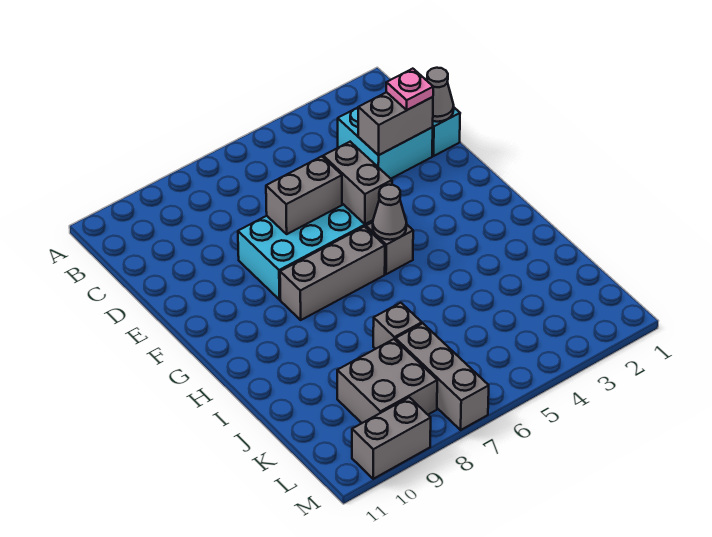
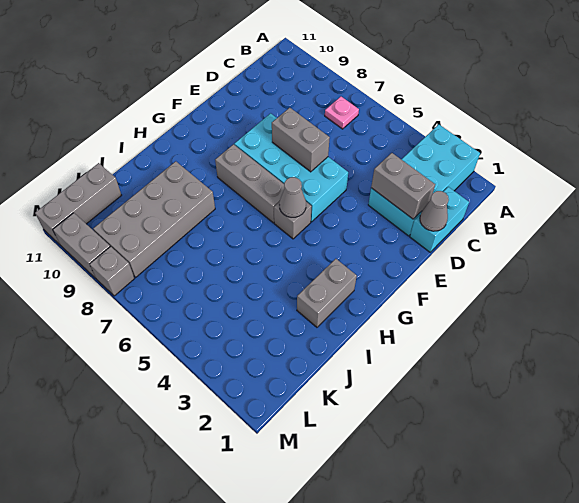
cyan brick C2:D3 level 1 -> cyan brick A2:D3 level 1
pink plate D2 level 3 -> pink plate B7 level 1
grey brick E5:F5 level 2 -> grey brick H2:I2 level 1
grey brick J7 level 1 -> grey brick M8 level 1
grey brick K7:M7 level 1 -> grey brick K11:M11 level 1
grey brick K8:L9 level 1 -> grey brick I8:L9 level 1

